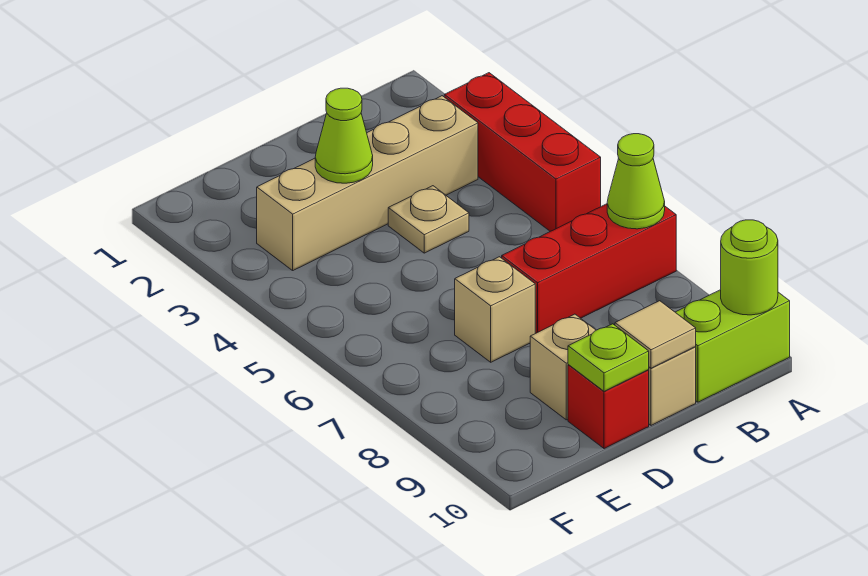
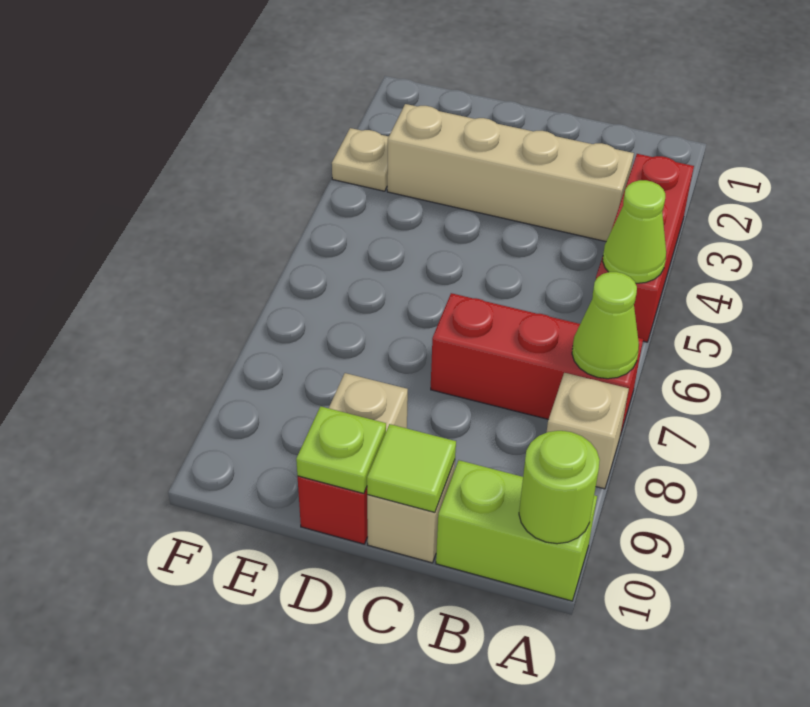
tan plate C4 level 1 -> tan plate F3 level 1
tan tile C10 level 2 -> lime tile C10 level 2
lime cone D3 level 2 -> lime cone A5 level 2
tan brick D7 level 1 -> tan brick A8 level 1

